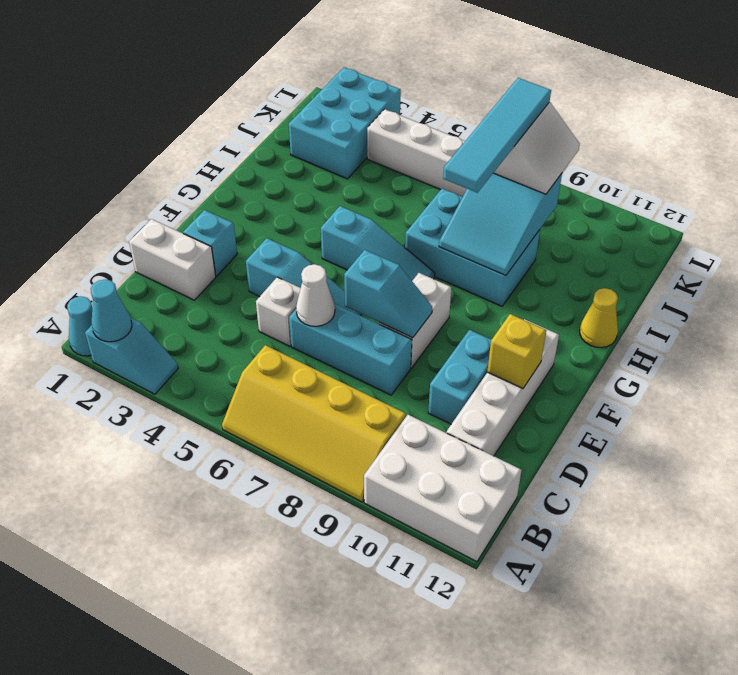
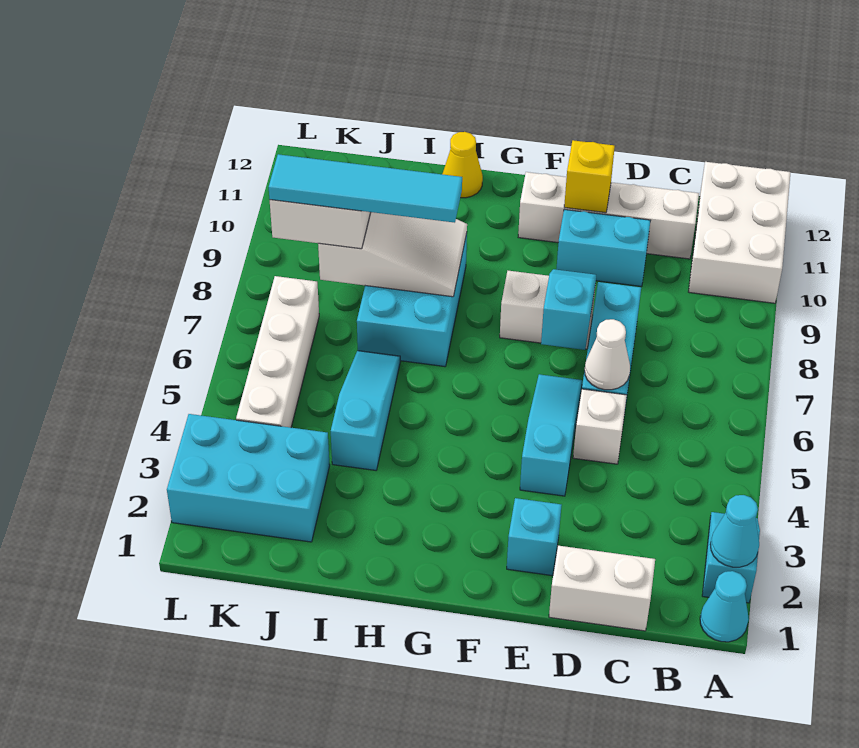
yellow slope A6:B9 level 1 top B -> none
white brick D1:D2 level 1 -> white brick C1:D1 level 1
cyan slope G5:G7 level 1 top 5 -> cyan slope I4:I6 level 1 top 4
cyan slope H8:J9 level 2 top J -> white slope H8:J9 level 2 top J

